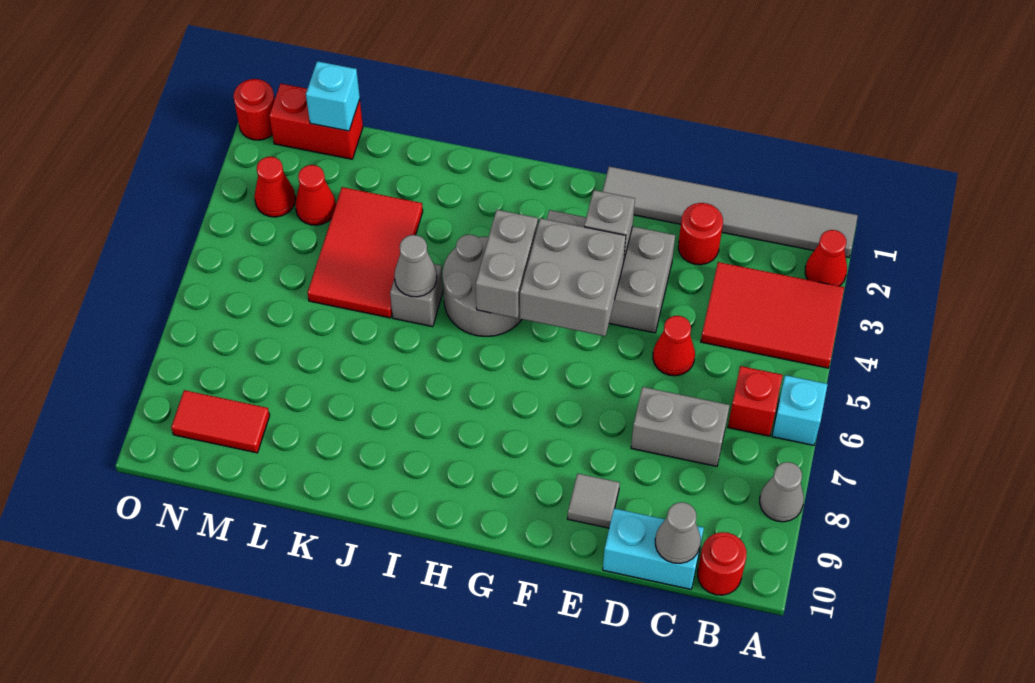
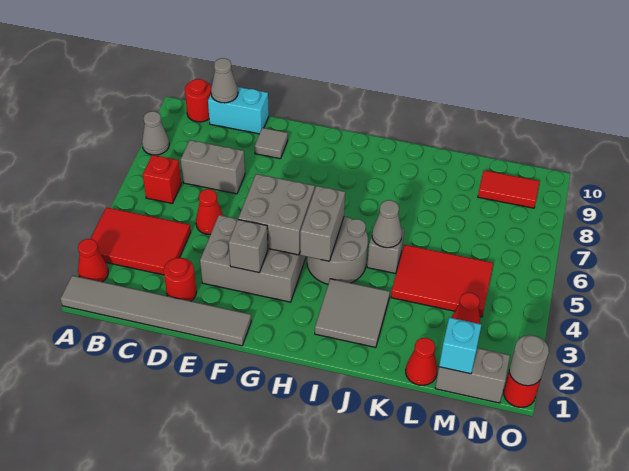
cyan brick A6 level 1 -> none
none -> grey tile I2:J3 level 1
red tile K3:L5 level 1 -> red tile K4:M5 level 1
red brick M1:N1 level 1 -> grey brick M1:N1 level 1
red cone N3 level 1 -> red cone L1 level 1
none -> grey round brick O1 level 2

